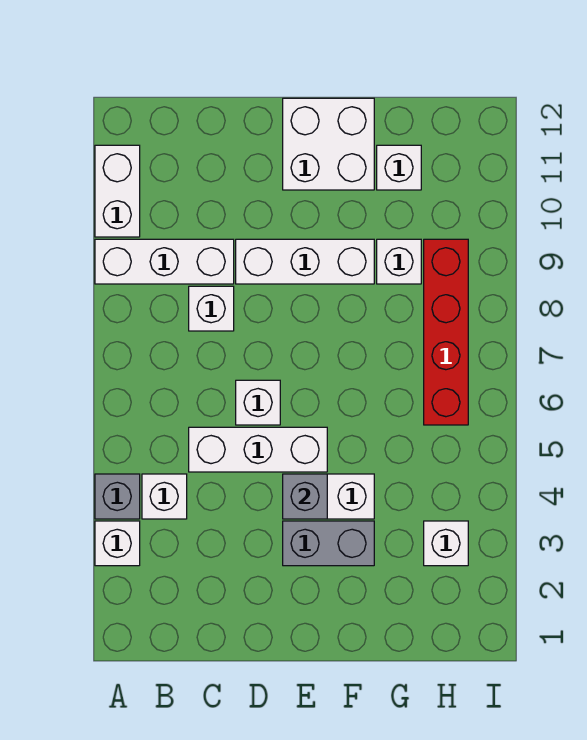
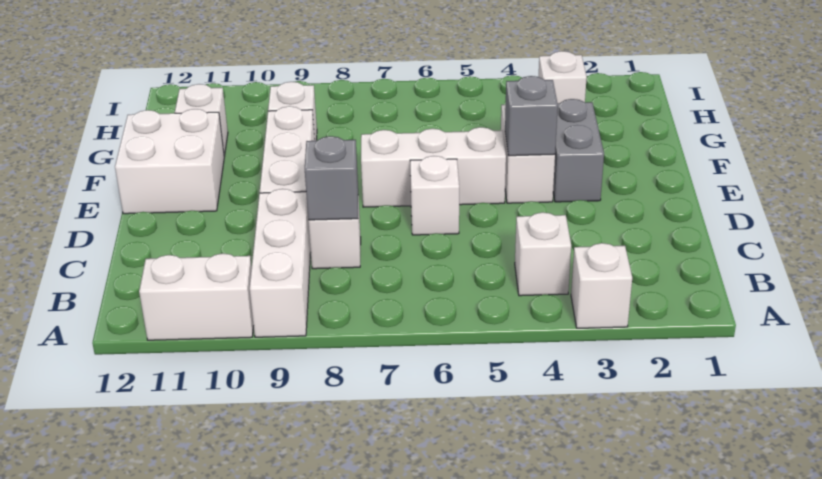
grey brick A4 level 1 -> grey brick C8 level 2
white brick C5:E5 level 1 -> white brick E5:E7 level 1
red brick H6:H9 level 1 -> none

